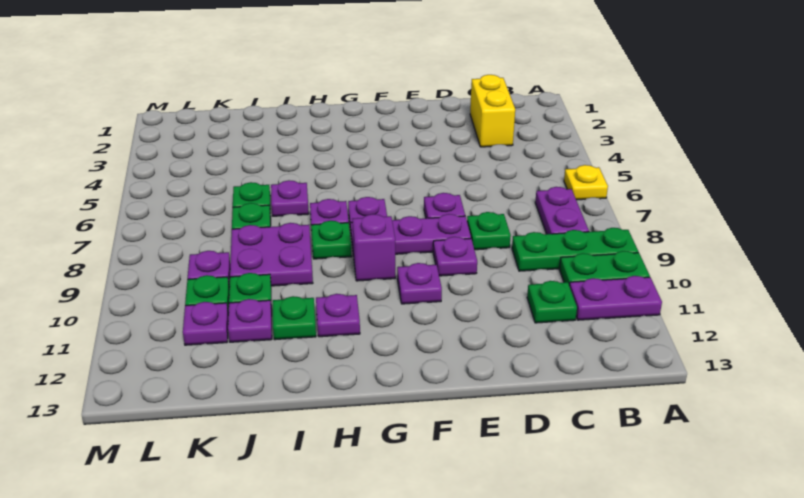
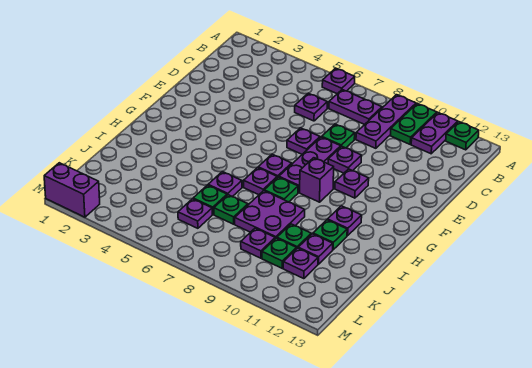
yellow plate A6 level 1 -> purple plate A6 level 1
green plate A9:C9 level 1 -> purple plate A9:C9 level 1
yellow brick C2:C3 level 1 -> none
none -> purple plate C6 level 1
green plate C11 level 1 -> green plate A12 level 1
none -> purple plate K6 level 1
none -> purple brick M1:M2 level 1

